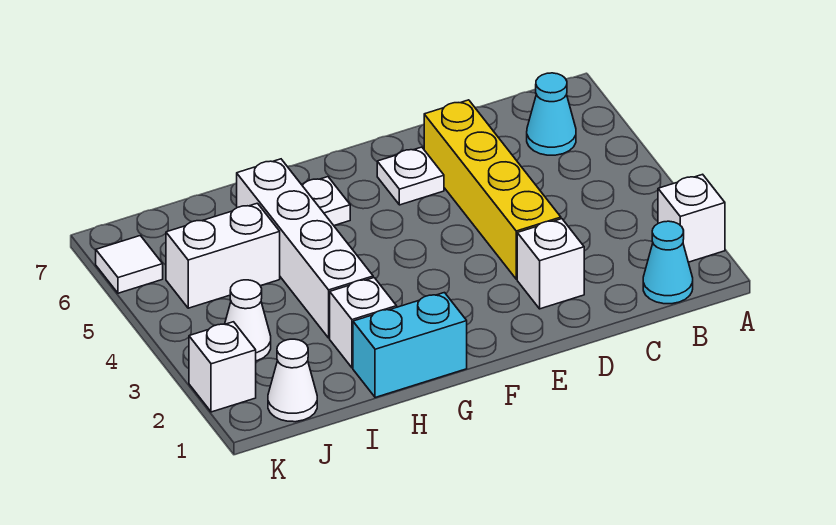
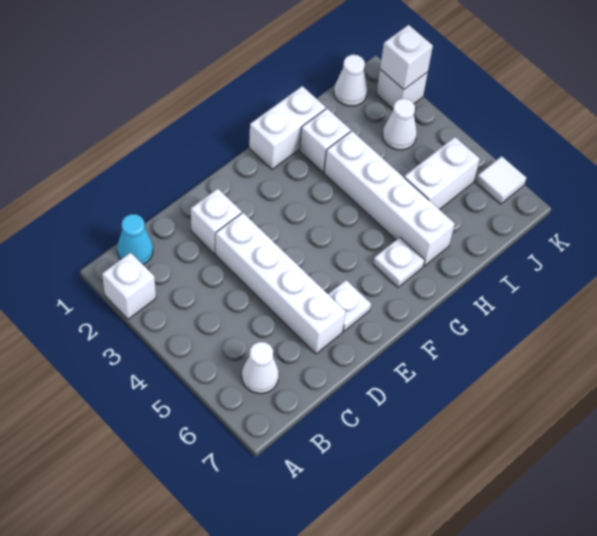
cyan cone B6 level 1 -> white cone B6 level 1
yellow brick D3:D6 level 1 -> white brick D3:D6 level 1
cyan brick G1:H1 level 1 -> white brick G1:H1 level 1
none -> white brick K2 level 2

